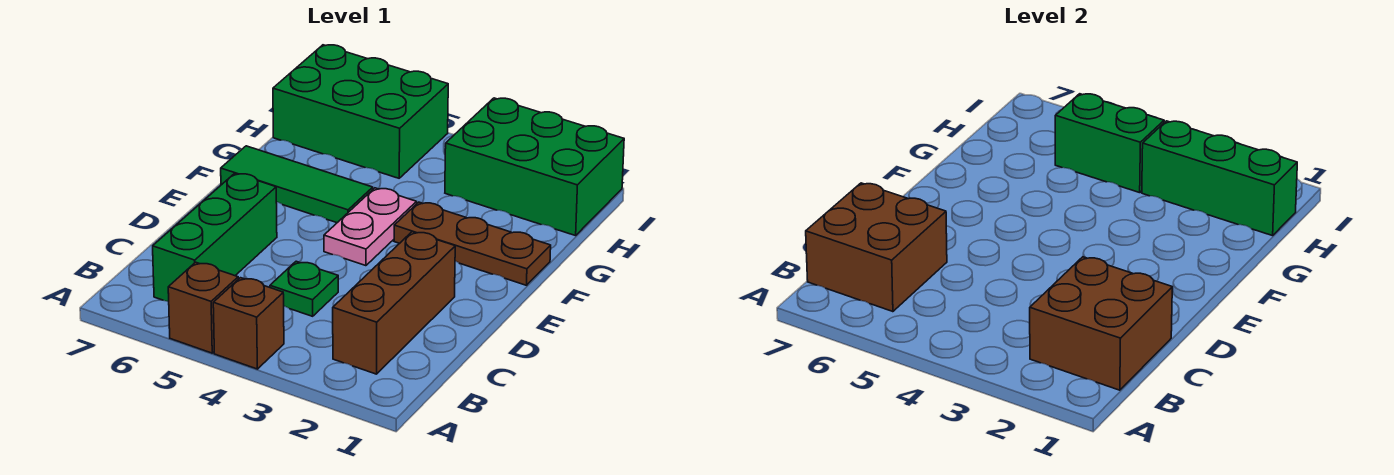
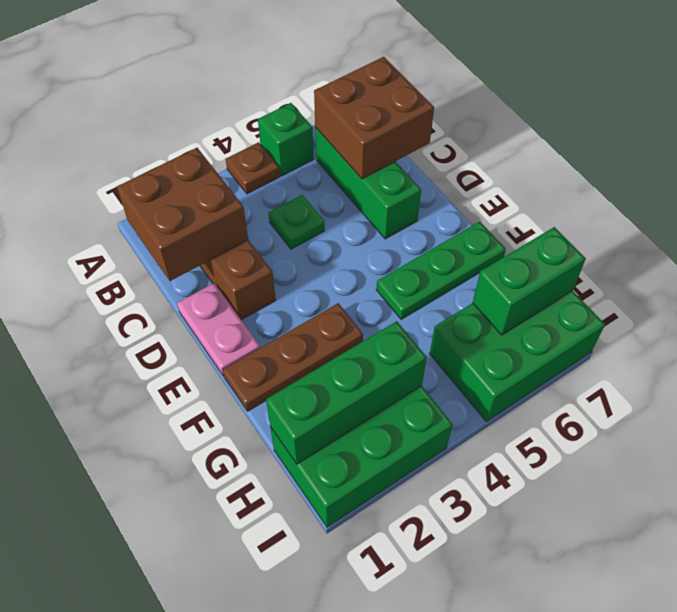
brown brick A4 level 1 -> brown plate A4 level 1
brown brick A5 level 1 -> green brick A5 level 1
pink plate E4:F4 level 1 -> pink plate D1:E1 level 1
green tile F5:F7 level 1 -> green plate F5:F7 level 1
green brick H4:H5 level 2 -> green brick H6:H7 level 2

